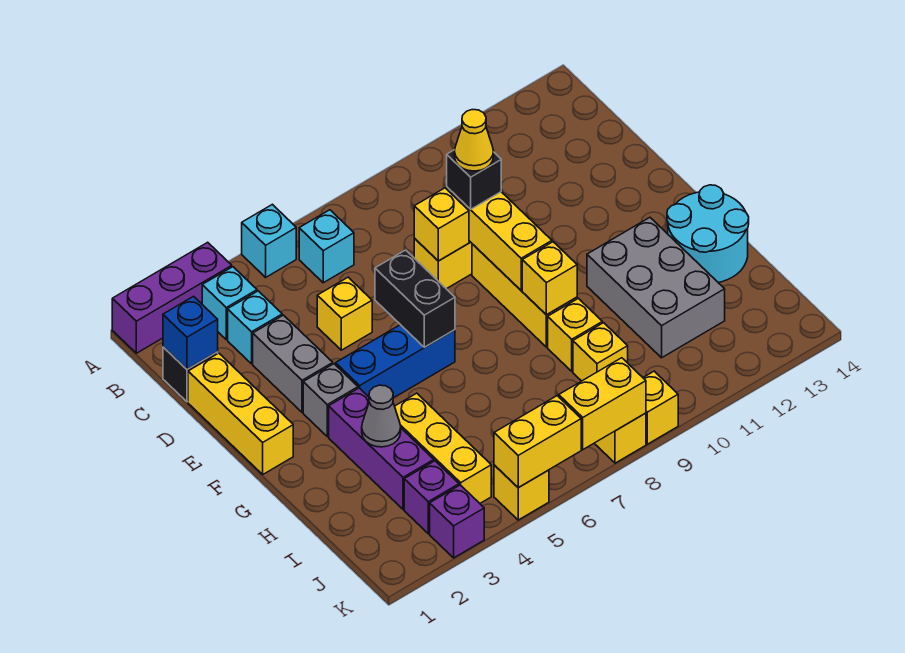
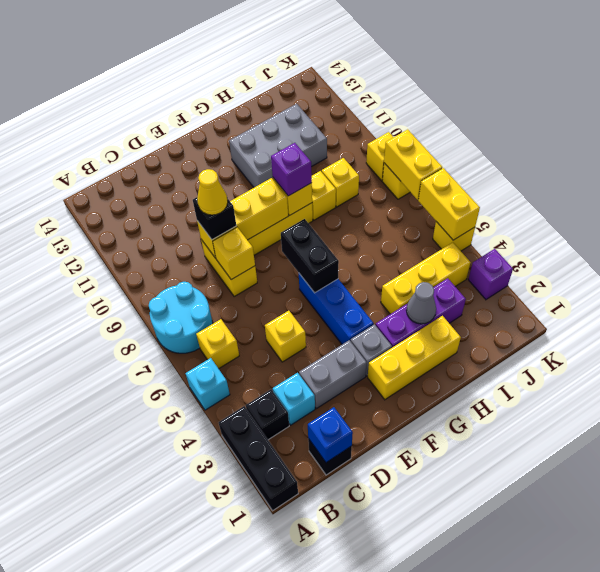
purple brick A1:A3 level 1 -> black brick A1:A3 level 1
cyan brick B3 level 1 -> black brick B3 level 1
cyan brick B6 level 1 -> yellow brick B6 level 1
yellow brick D1:F1 level 1 -> yellow brick F2:H2 level 1
black brick E6:F6 level 2 -> black brick F6:F7 level 2
cyan round brick G13:H14 level 1 -> cyan round brick A7:B8 level 1
purple brick J3 level 1 -> purple brick G9 level 3

